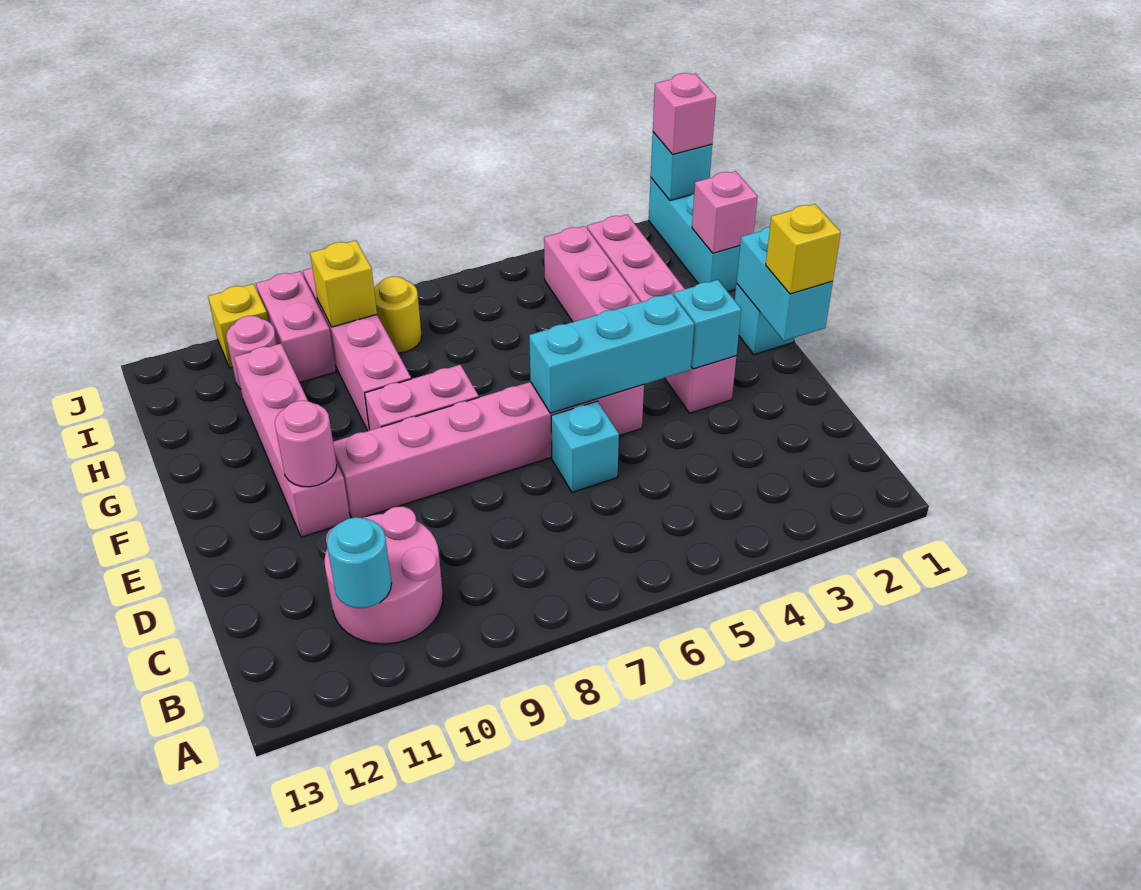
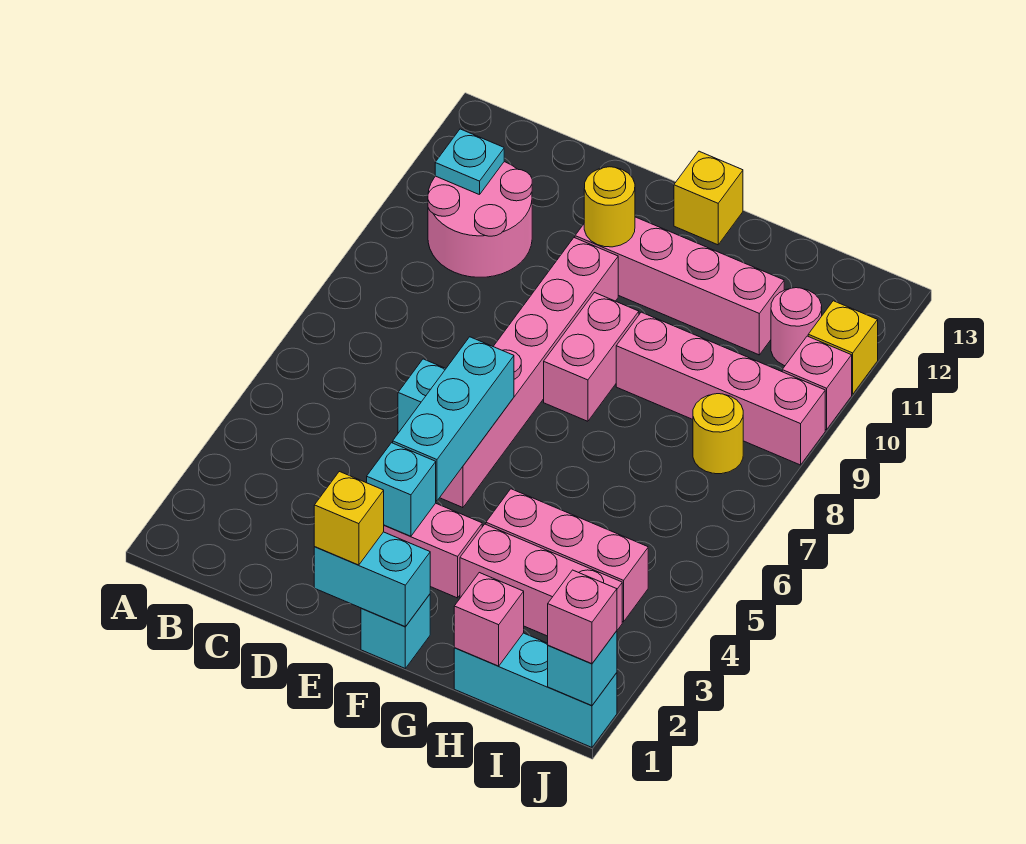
cyan round brick B11 level 2 -> cyan plate B11 level 2
pink round brick E11 level 2 -> yellow round brick E11 level 2
yellow brick I9 level 2 -> yellow brick F13 level 1
pink brick I10:J10 level 1 -> pink brick J10 level 1

